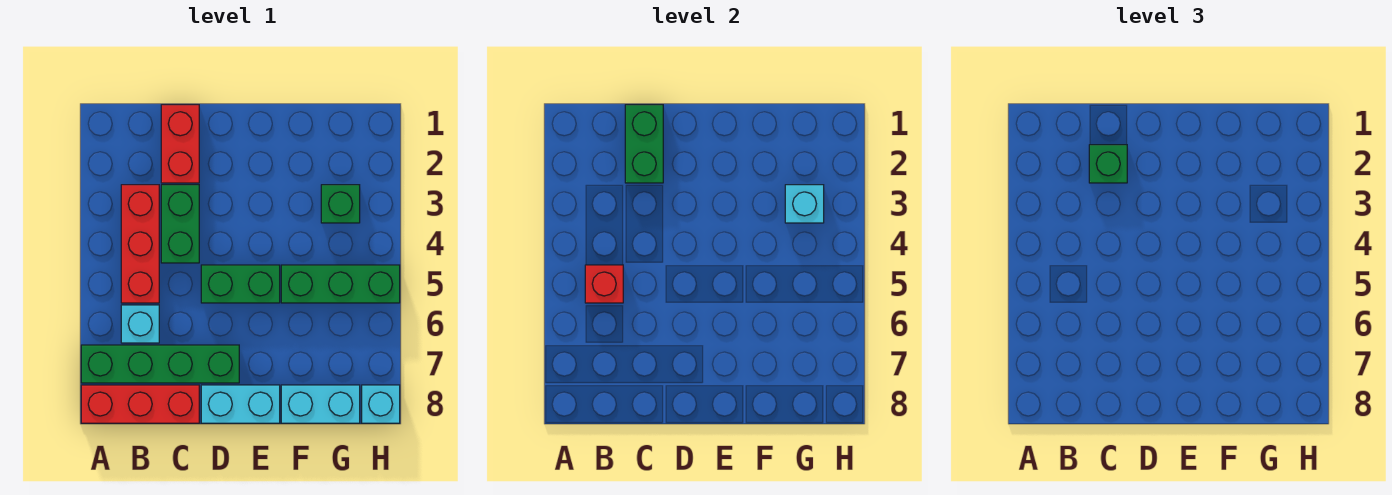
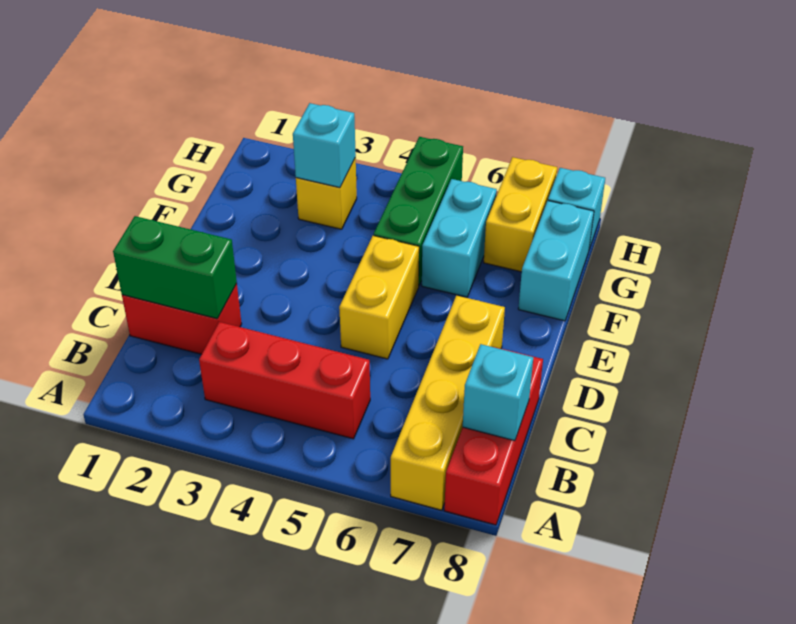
green brick A7:D7 level 1 -> yellow brick A7:D7 level 1
red brick B5 level 2 -> none
cyan brick B6 level 1 -> cyan brick B8 level 2
green brick C2 level 3 -> none
green brick C3:C4 level 1 -> none
green brick D5:E5 level 1 -> yellow brick D5:E5 level 1
cyan brick D8:E8 level 1 -> cyan brick F6:G6 level 1
green brick G3 level 1 -> yellow brick G3 level 1
none -> yellow brick G7:H7 level 1

